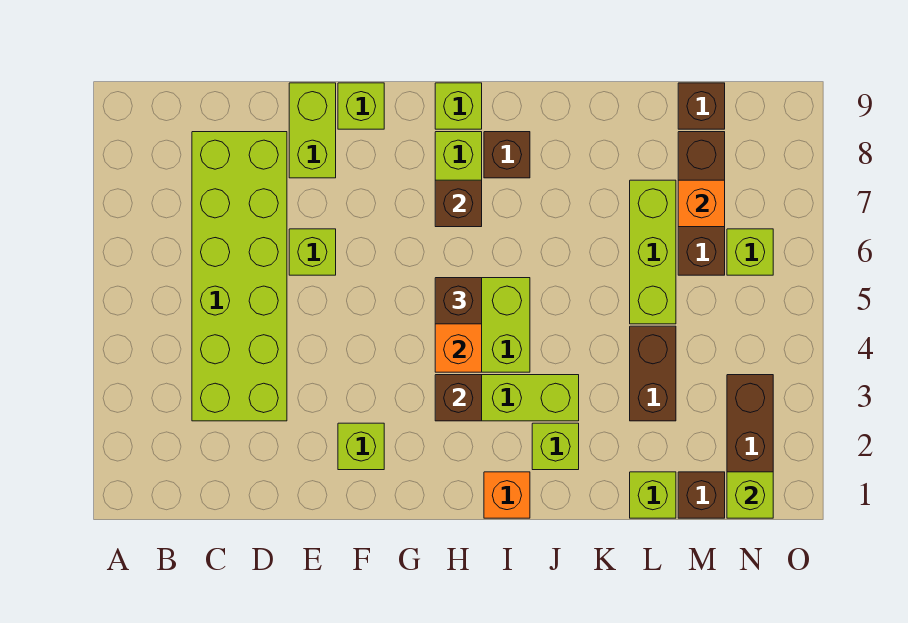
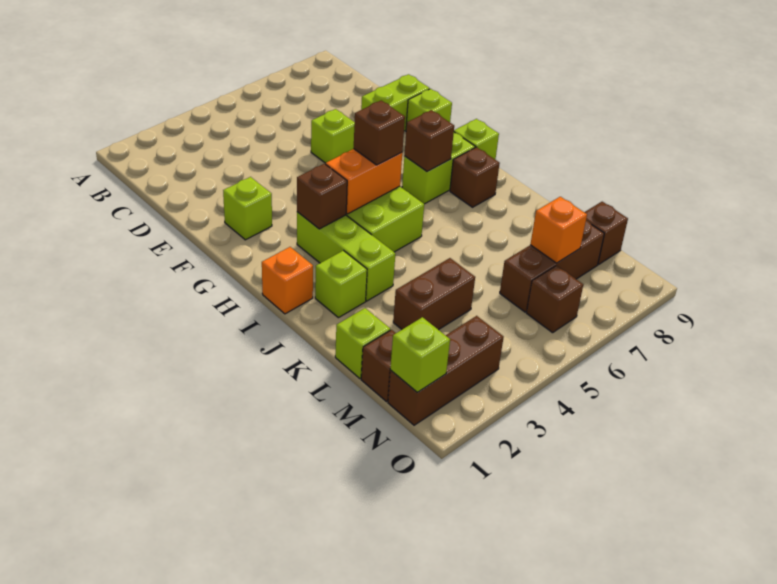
lime brick C3:D8 level 1 -> none
lime brick L5:L7 level 1 -> none
lime brick N6 level 1 -> brown brick N6 level 1

